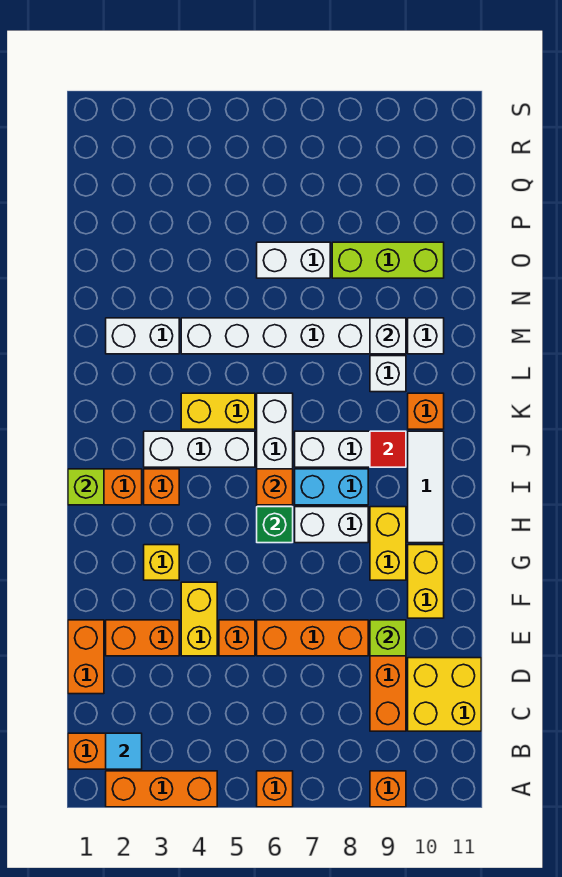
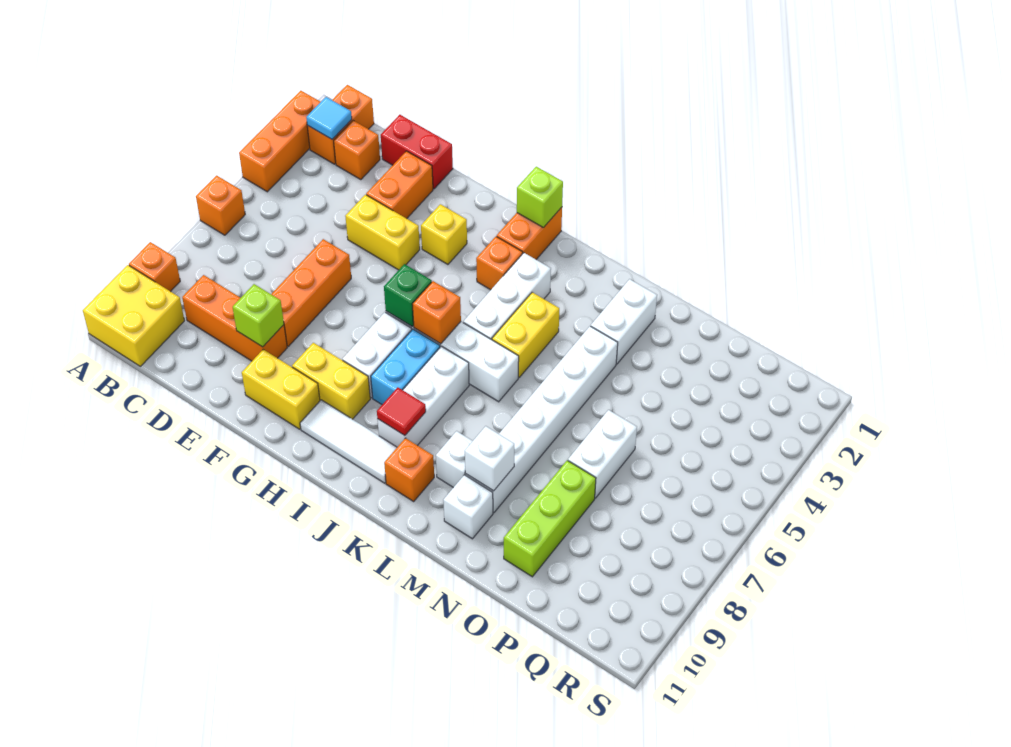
yellow brick C10:D11 level 1 -> yellow brick A10:B11 level 1
orange brick D1:E1 level 1 -> red brick D1:E1 level 1
orange brick E5 level 1 -> orange brick C2 level 1

